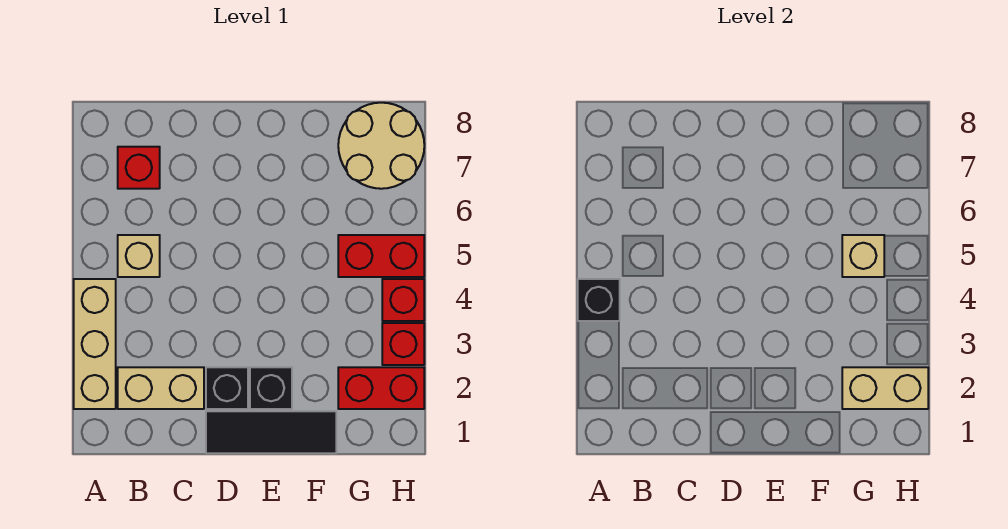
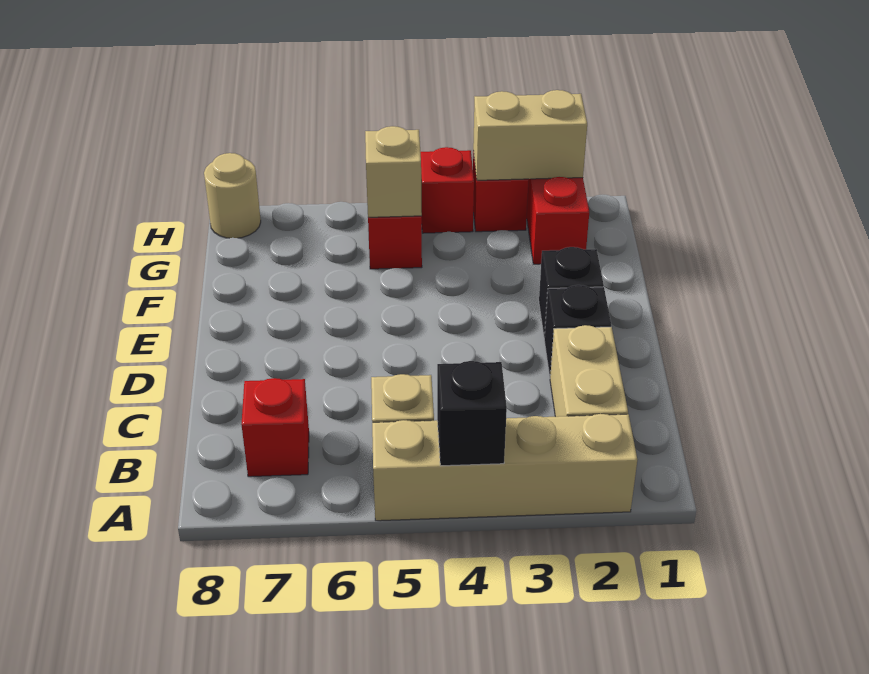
tan brick A2:A4 level 1 -> tan brick A2:A5 level 1
black tile D1:F1 level 1 -> none
tan brick G2:H2 level 2 -> tan brick H2:H3 level 2
tan round brick G7:H8 level 1 -> tan round brick H8 level 1

